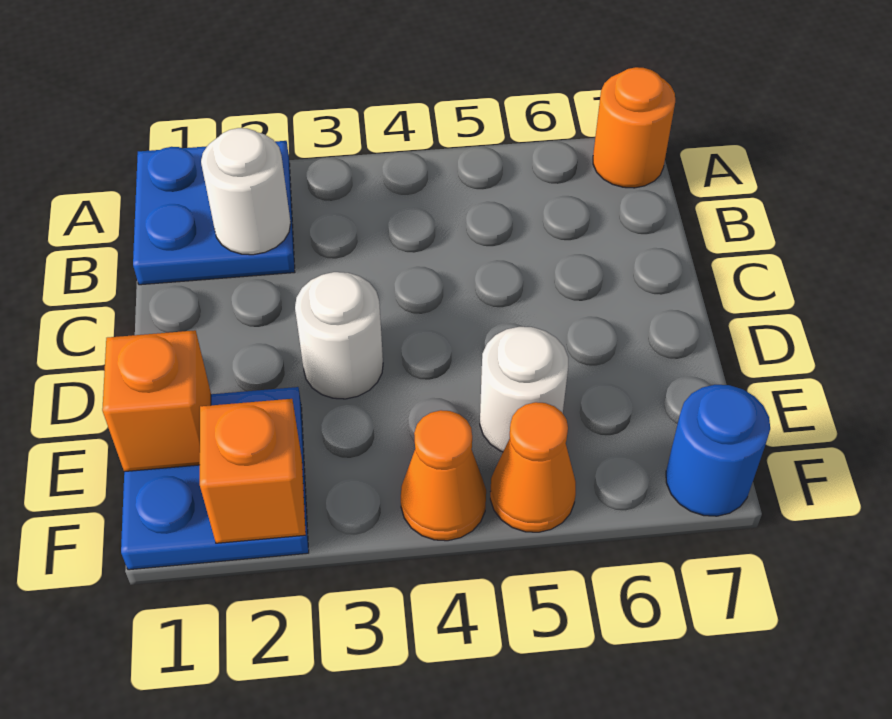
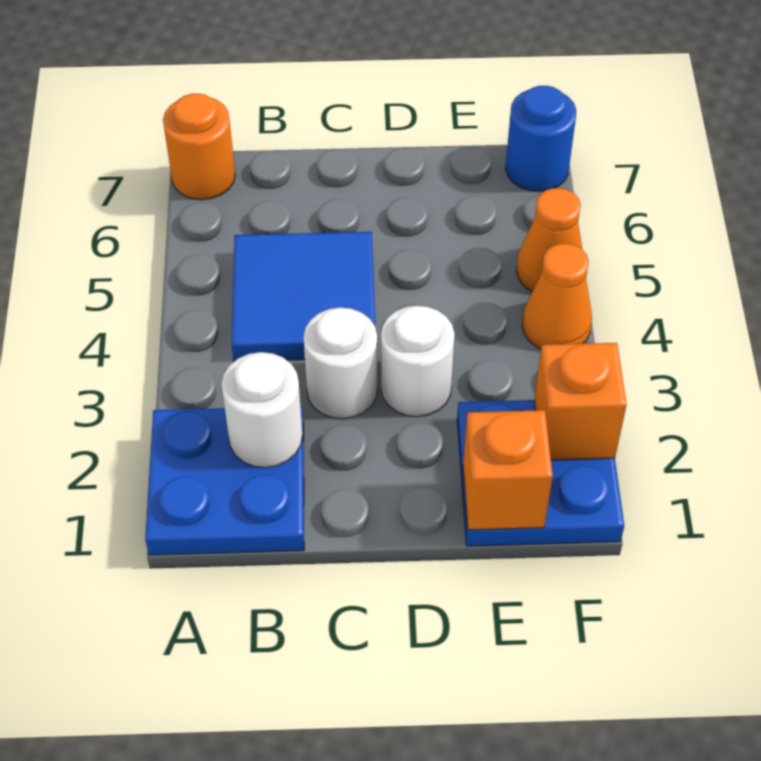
none -> blue tile B4:C5 level 1
white round brick E5 level 1 -> white round brick C3 level 1

